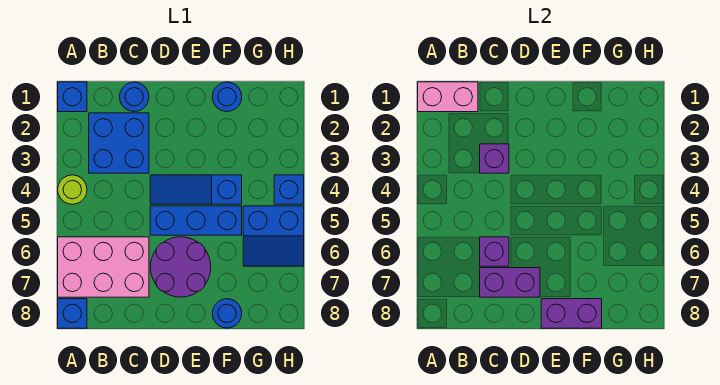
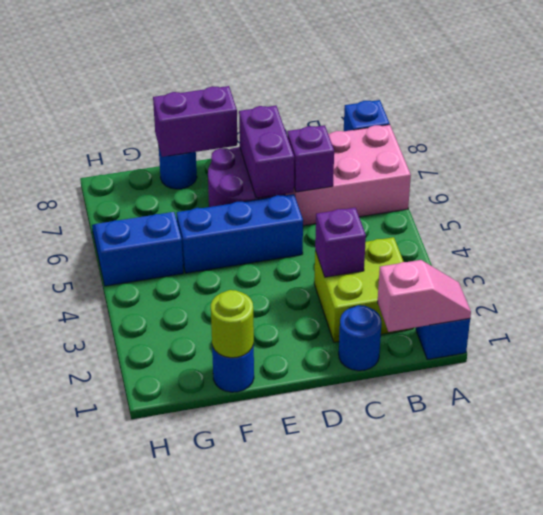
pink brick A1:B1 level 2 -> pink slope A1:B1 level 2 top B
lime round brick A4 level 1 -> lime round brick F1 level 2
blue brick B2:C3 level 1 -> lime brick B2:C3 level 1
purple brick C7:D7 level 2 -> purple brick D6:D7 level 2
blue slope D4:F4 level 1 top F -> none
blue brick H4 level 1 -> none

